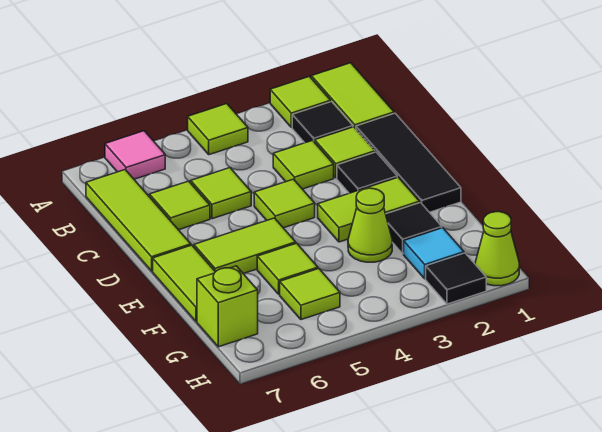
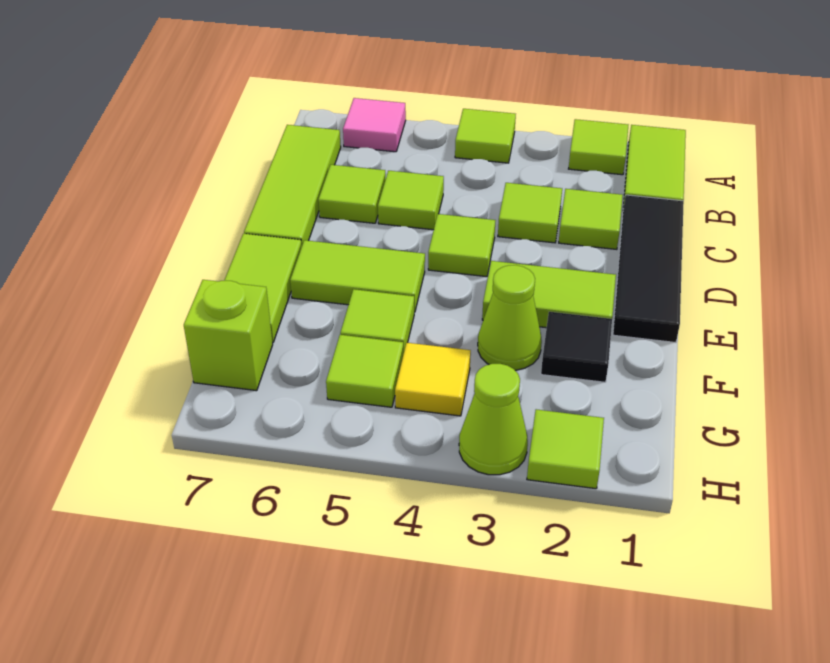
black tile B2 level 1 -> none
black tile D2 level 1 -> none
cyan tile G2 level 1 -> none
none -> yellow tile G4 level 1
lime cone H1 level 1 -> lime cone H3 level 1
black tile H2 level 1 -> lime tile H2 level 1

